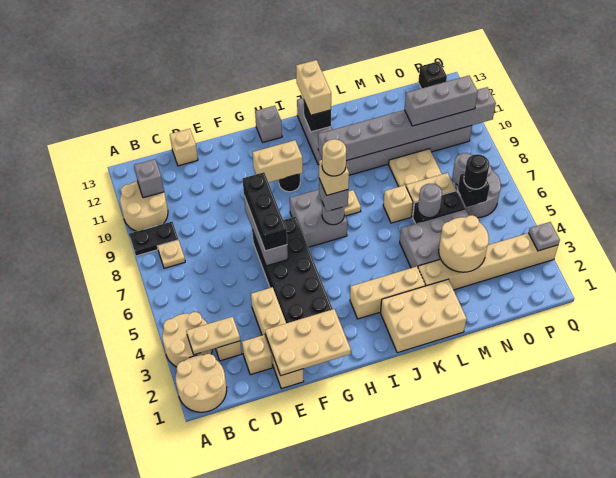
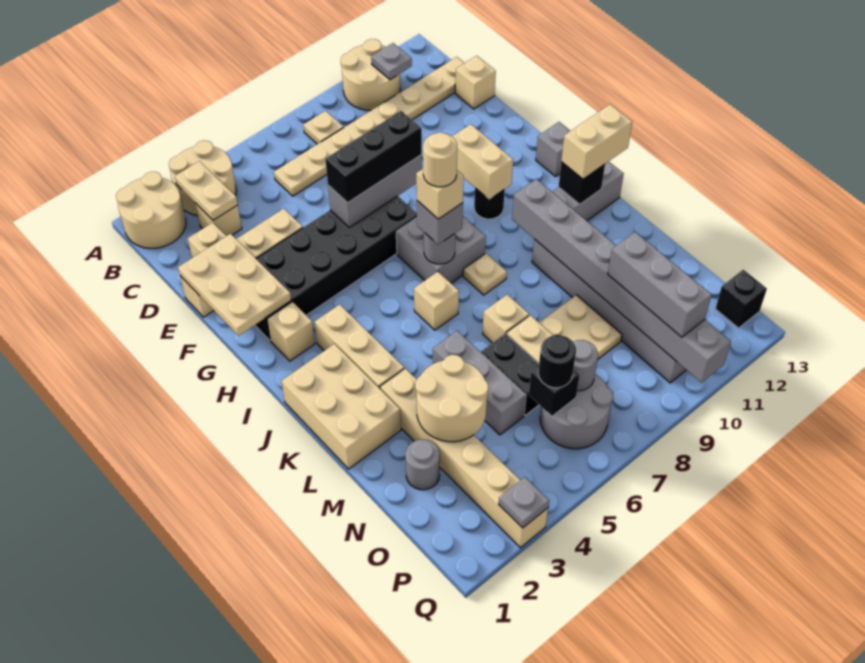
black plate A9:B9 level 1 -> none
grey brick B11 level 2 -> grey plate B11 level 2
none -> tan plate C6:C13 level 1
none -> tan brick H2 level 1
none -> tan brick J6 level 1
grey brick L4:N5 level 1 -> grey brick L5:N5 level 1
grey round brick M6 level 2 -> grey round brick N2 level 1

